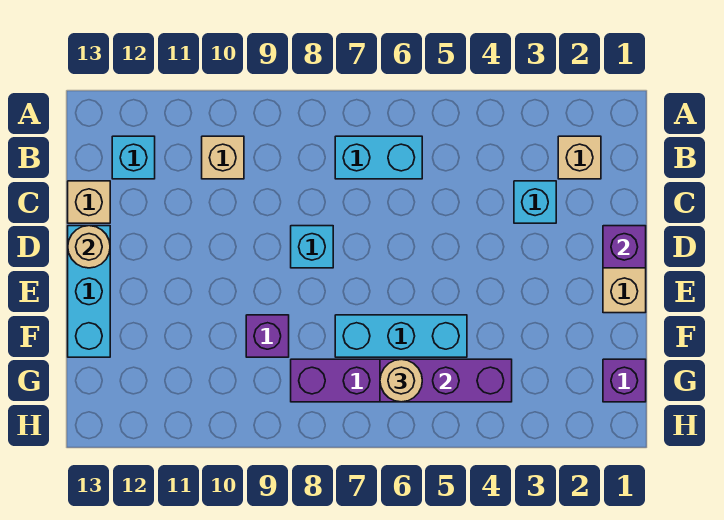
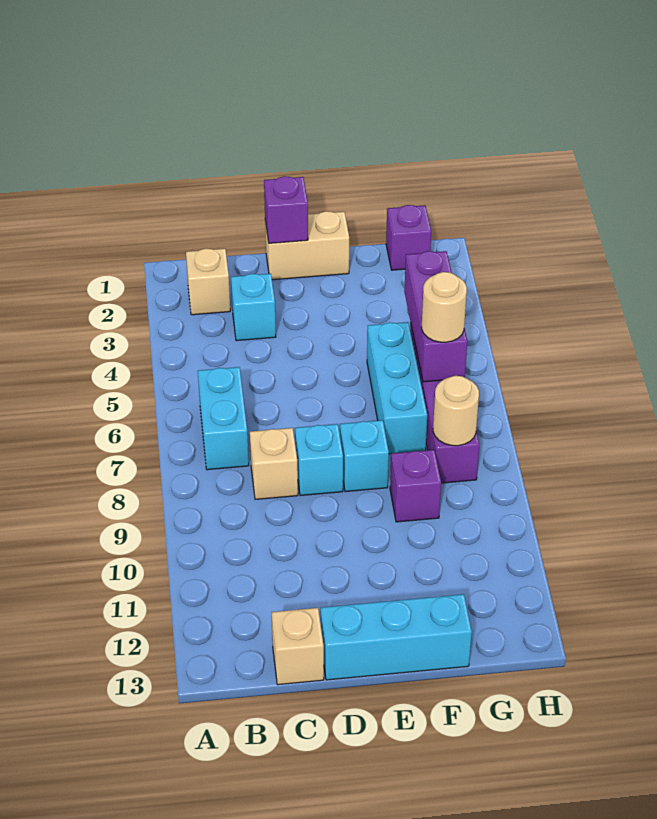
tan brick B10 level 1 -> tan brick C8 level 1
cyan brick B12 level 1 -> cyan brick E8 level 1
tan round brick D13 level 2 -> tan round brick G8 level 2

